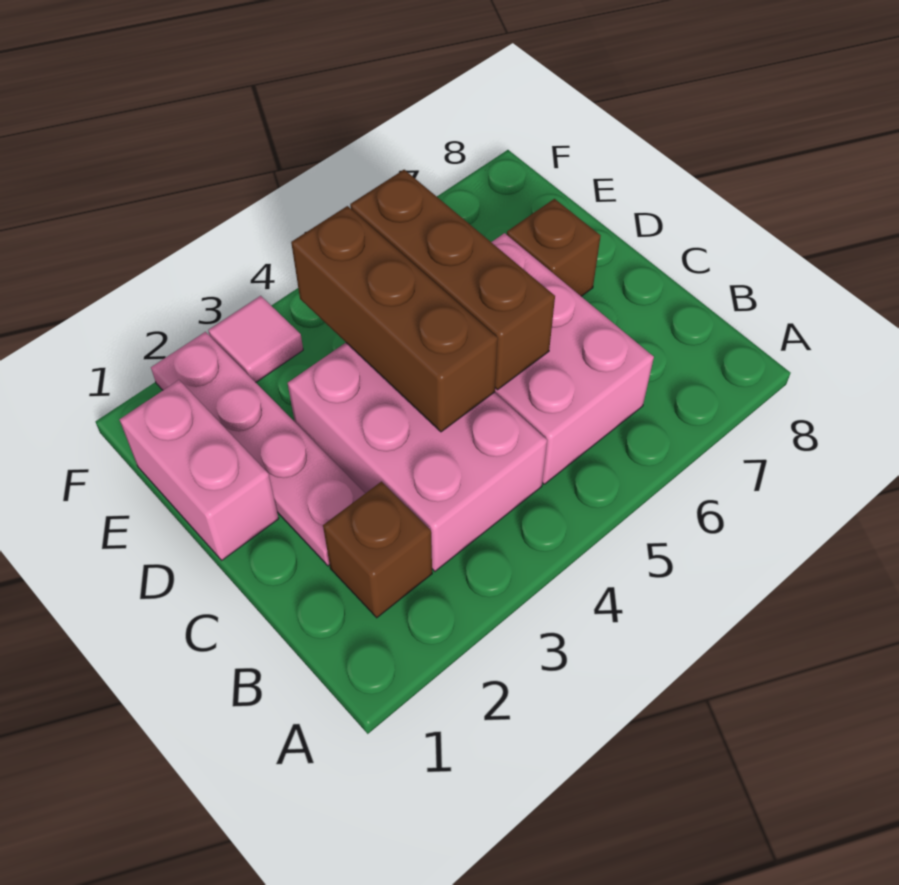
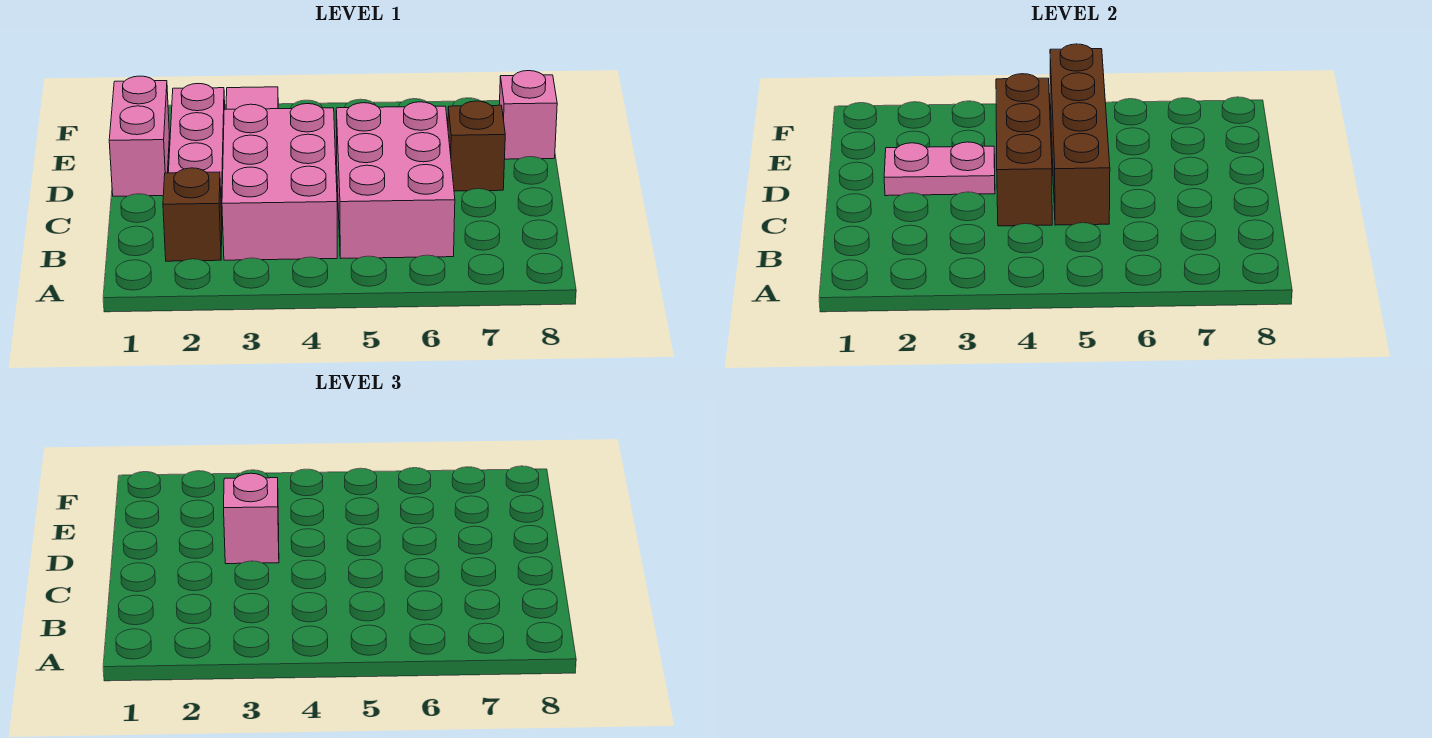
brown brick C5:E5 level 2 -> brown brick C5:F5 level 2
none -> pink plate D2:D3 level 2
none -> pink brick D3 level 3
none -> pink brick E8 level 1

